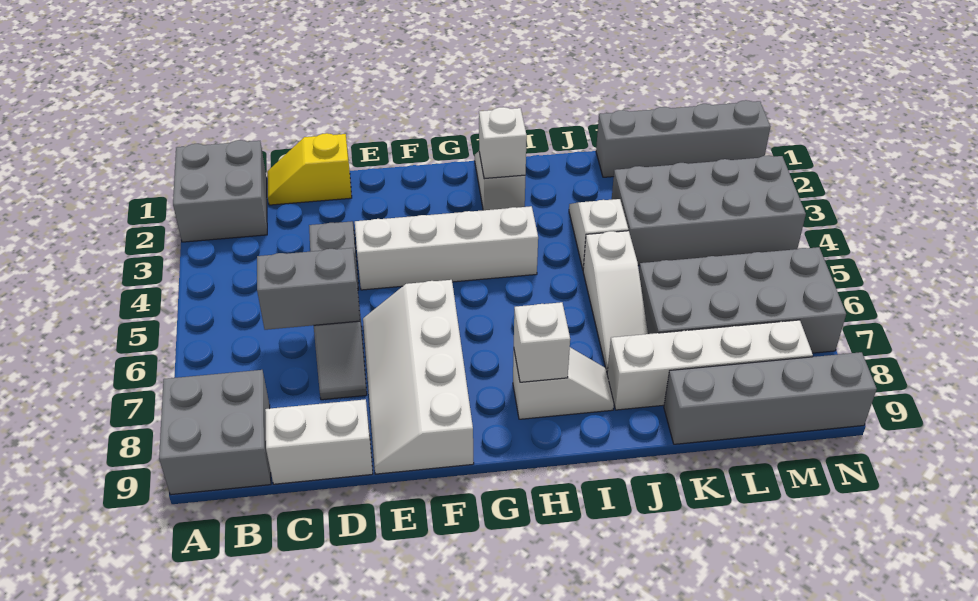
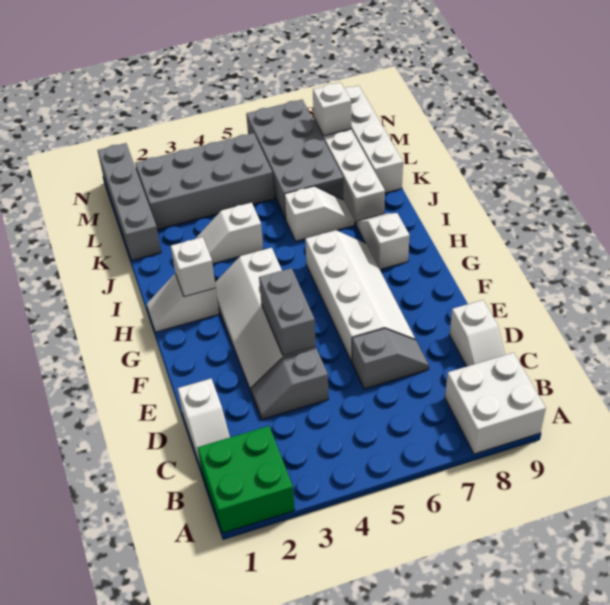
grey brick A1:B2 level 1 -> green brick A1:B2 level 1
grey brick A8:B9 level 1 -> white brick A8:B9 level 1
yellow slope C1:D1 level 1 top D -> white slope C1:D1 level 1 top D
grey brick C6:D6 level 2 -> grey brick E4:F4 level 2
white brick C9:D9 level 1 -> white slope C9:D9 level 1 top D
white slope E6:F9 level 1 top F -> white slope E6:H7 level 1 top 6
white brick H8 level 2 -> white brick M8 level 2
white slope J5:J7 level 1 top 5 -> white slope J6:J7 level 1 top 6
grey brick K3:N4 level 1 -> grey brick L2:M5 level 1
grey brick K9:N9 level 1 -> white brick K9:N9 level 1

